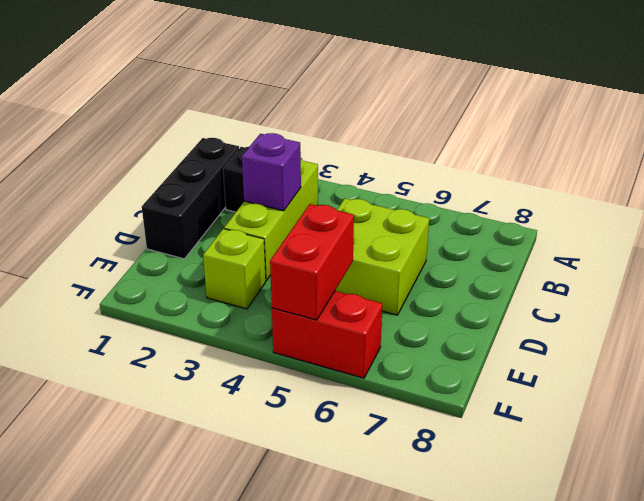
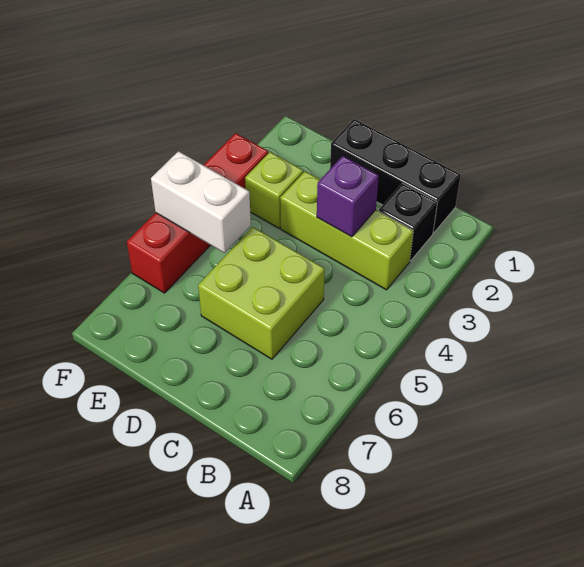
red brick E5:F5 level 2 -> white brick E5:F5 level 2
red brick F5:F6 level 1 -> red brick F3:F6 level 1

